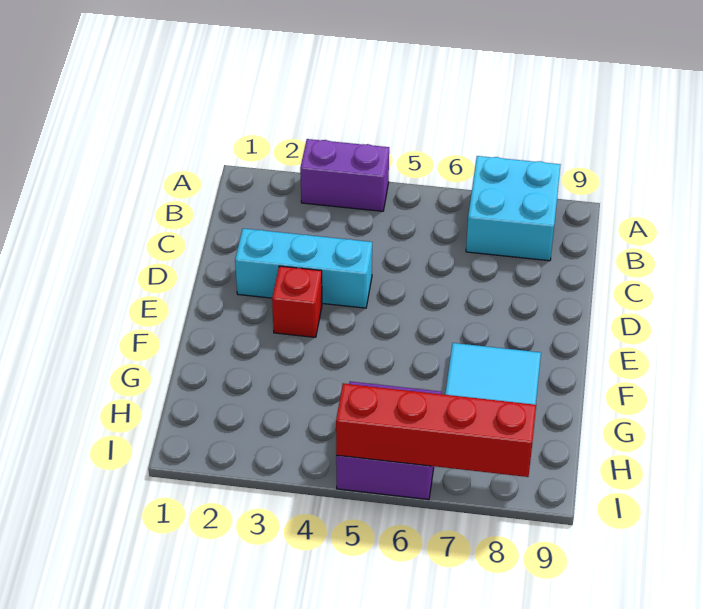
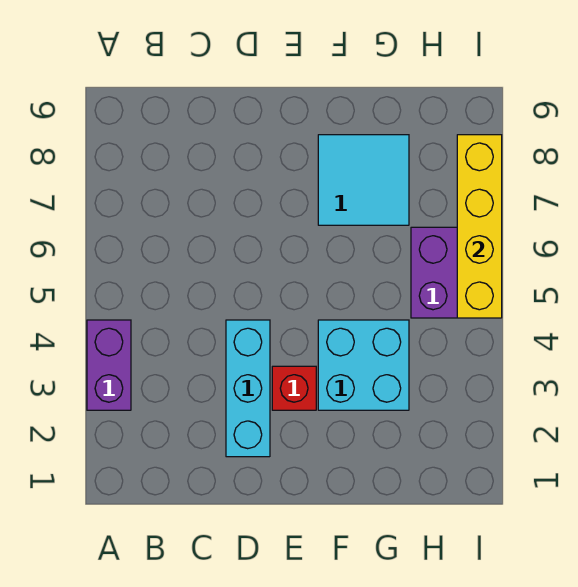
cyan brick A7:B8 level 1 -> cyan brick F3:G4 level 1
red brick I5:I8 level 2 -> yellow brick I5:I8 level 2

